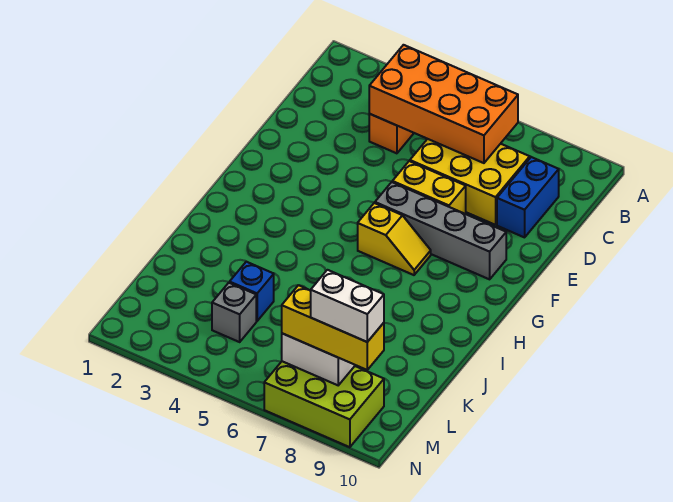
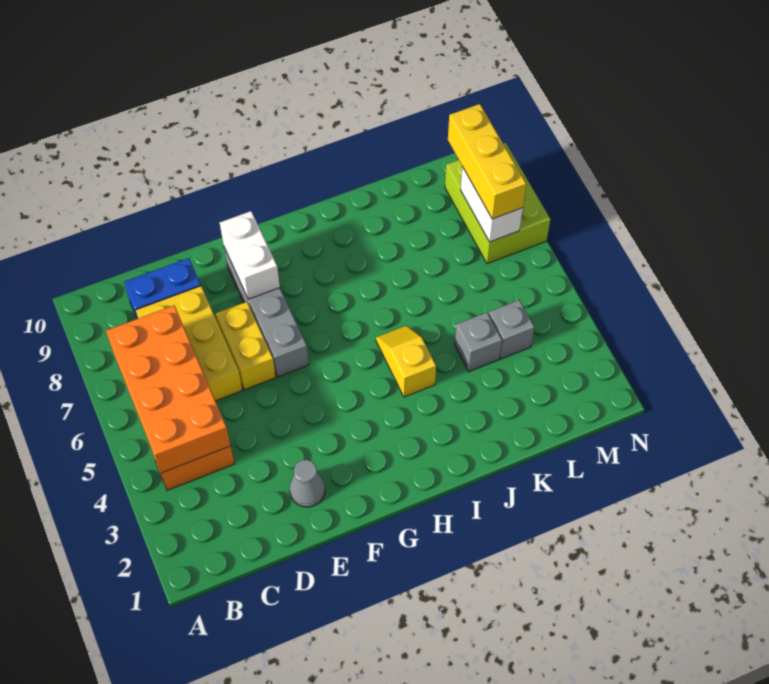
none -> grey cone E2 level 1
yellow slope G6:G7 level 1 top 6 -> yellow slope I4:I5 level 1 top 4
blue brick K4 level 1 -> grey brick K4 level 1
white brick M8:M9 level 4 -> white brick F8:F9 level 2

